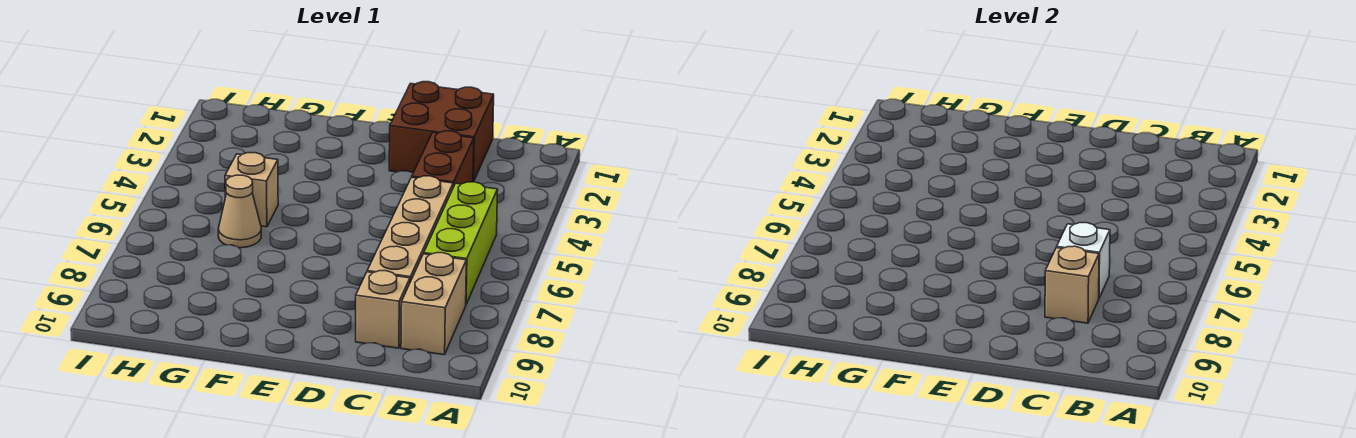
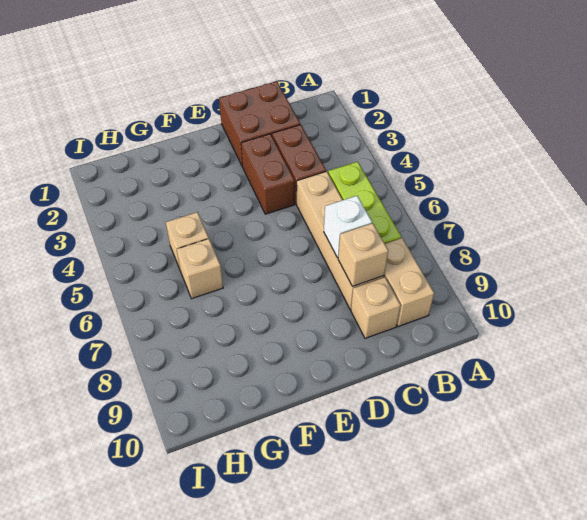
none -> brown brick D3:D4 level 1
tan cone G6 level 1 -> tan brick G6 level 1

